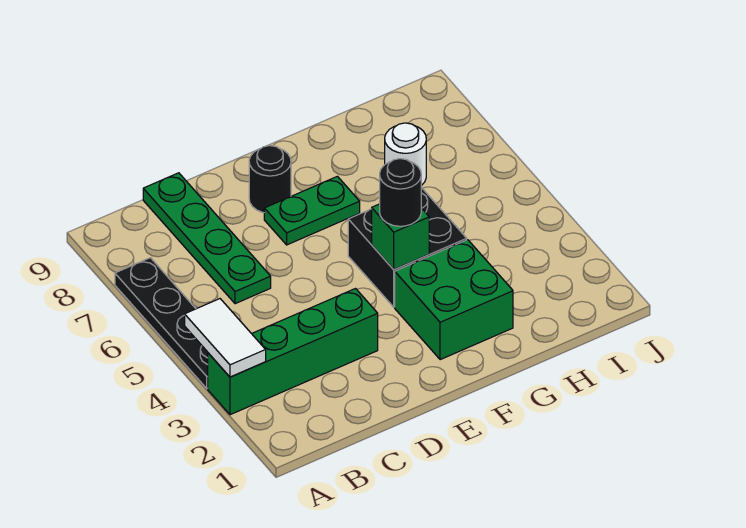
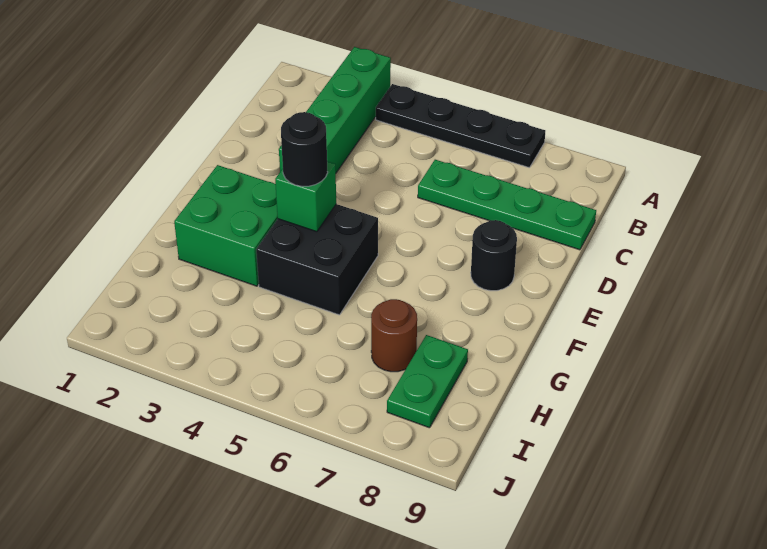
white tile A3:A4 level 2 -> none
green plate E7:F7 level 1 -> green plate H8:I8 level 1
white round brick H7 level 1 -> brown round brick H7 level 1

